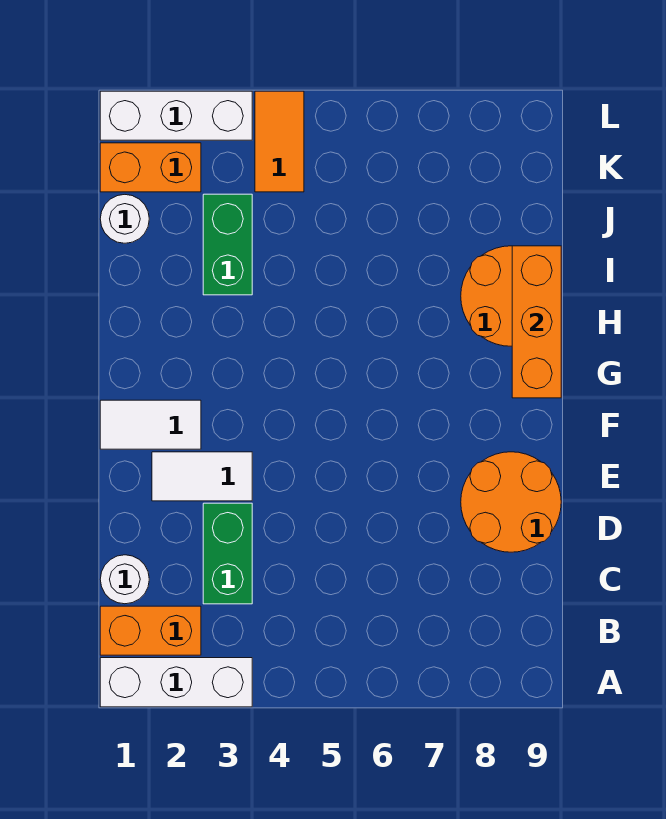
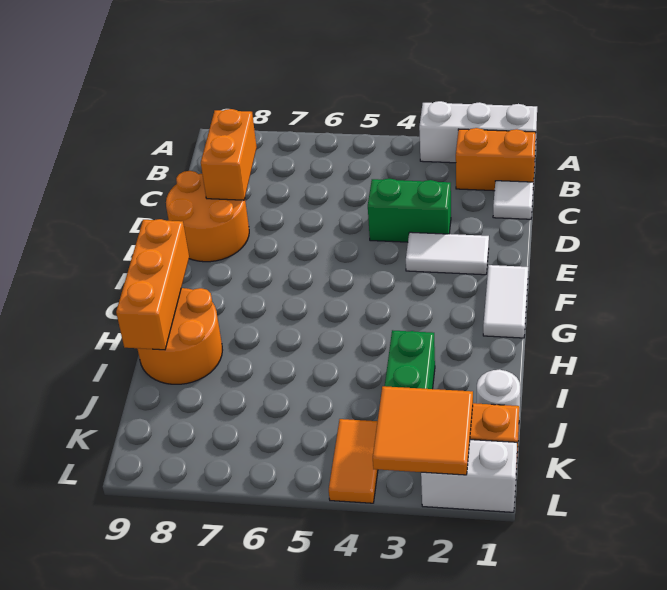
white round brick C1 level 1 -> white tile C1 level 1
green brick C3:D3 level 1 -> green brick D3:D4 level 1
none -> orange brick C8:D8 level 2
white tile F1:F2 level 1 -> white tile F1:G1 level 1
none -> orange tile K2:L3 level 2
white brick L1:L3 level 1 -> white brick L1:L2 level 1

